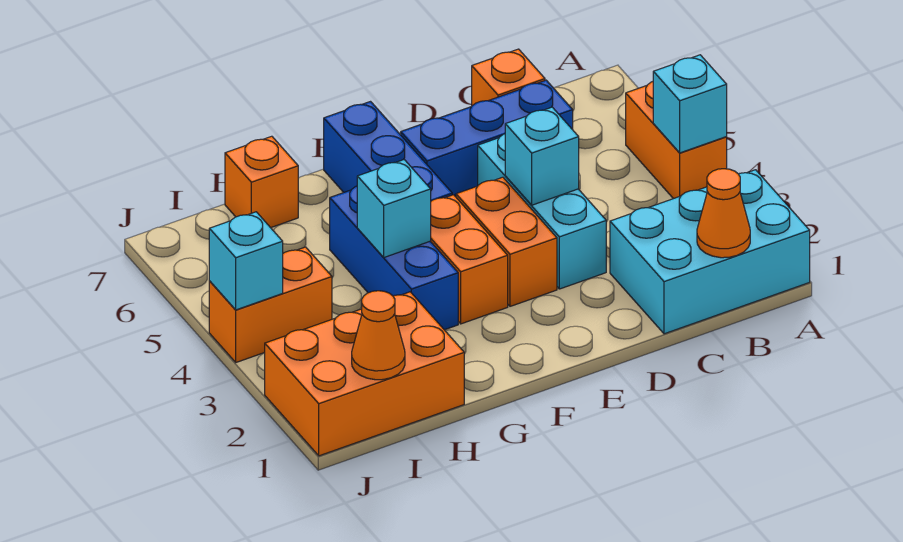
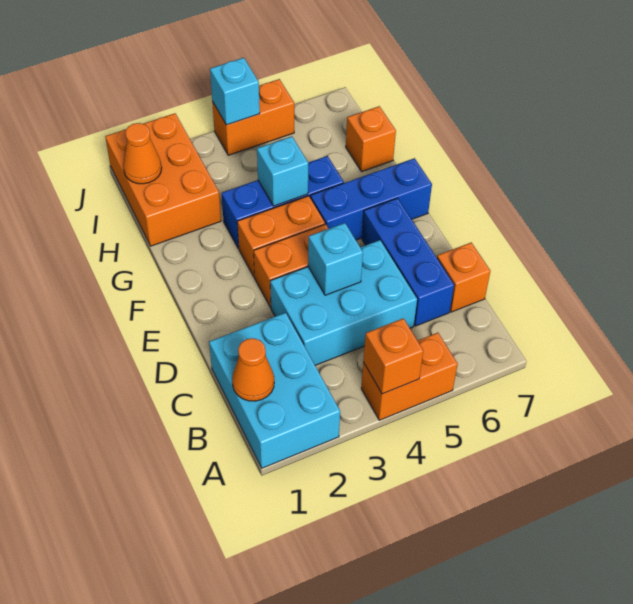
cyan brick A4 level 2 -> orange brick A4 level 2
cyan brick D3:D5 level 1 -> cyan brick C3:D5 level 1
orange brick I4:J4 level 1 -> orange brick J4:J5 level 1

